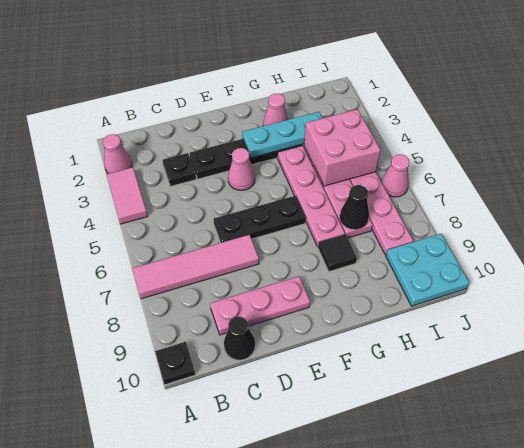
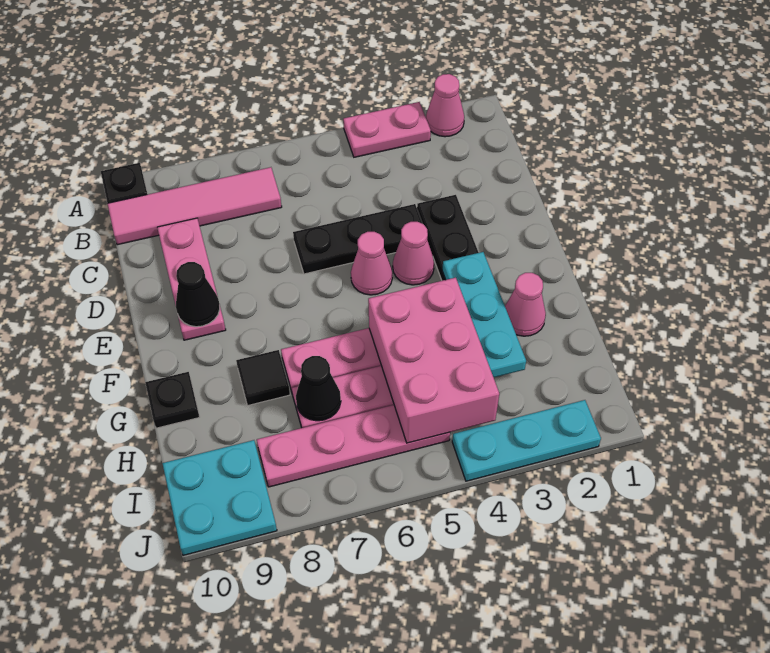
pink tile A3:A4 level 1 -> pink plate A3:A4 level 1
pink tile A7:D7 level 1 -> pink tile B7:B10 level 1
black plate C3 level 1 -> black plate G10 level 1
black cone C10 level 1 -> black cone E9 level 2
black plate D6:F6 level 1 -> black plate D4:D6 level 1
pink brick H4:I5 level 2 -> pink brick G4:I5 level 2
none -> cyan plate J2:J4 level 1
pink cone J6 level 1 -> pink cone E5 level 1

